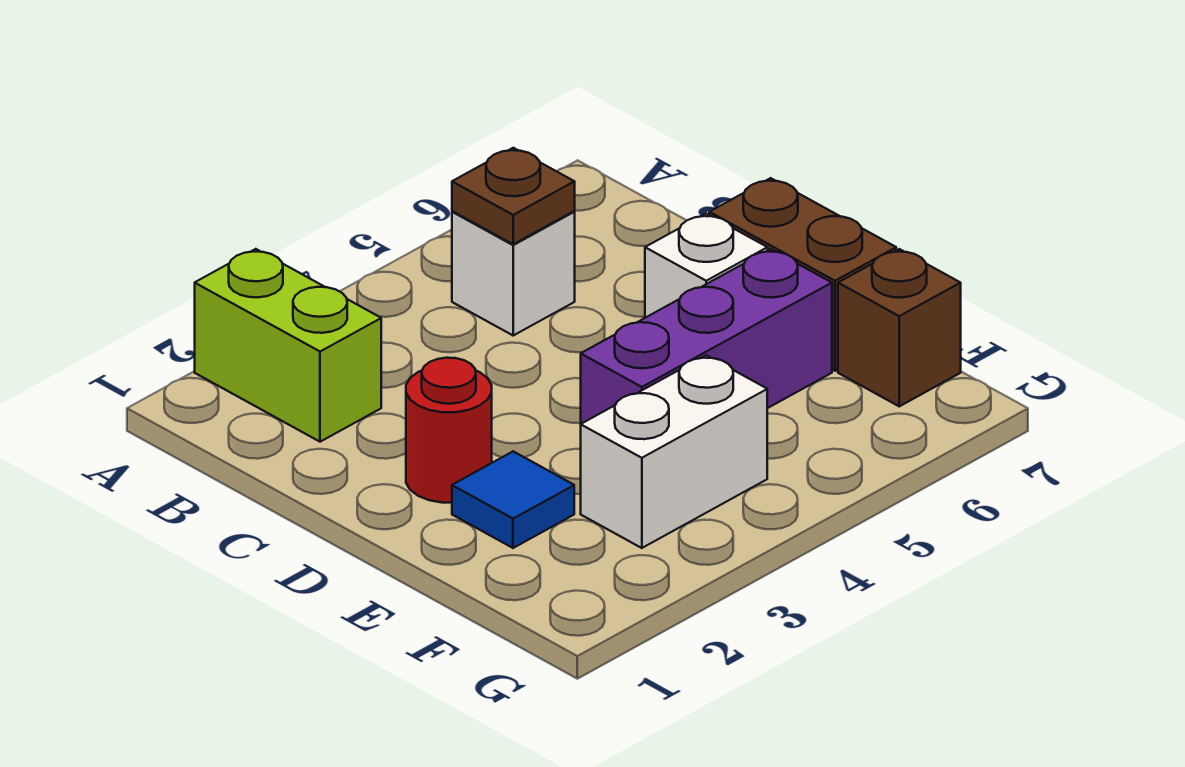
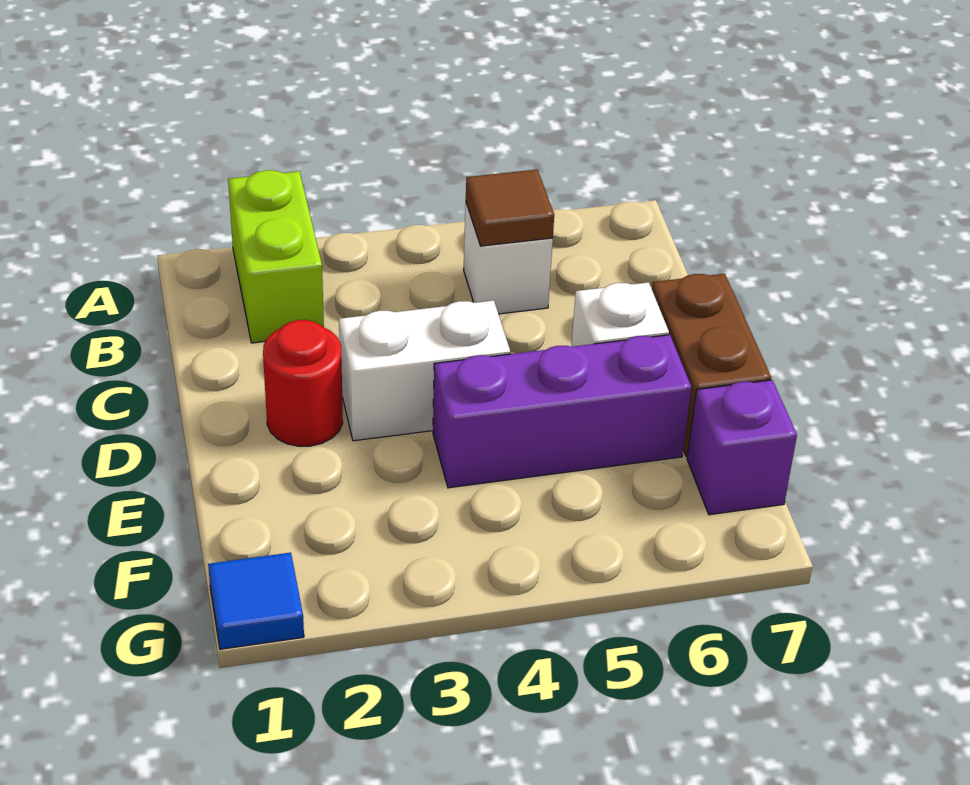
brown plate B5 level 2 -> brown tile B5 level 2
blue tile E2 level 1 -> blue tile G1 level 1
white brick F3:F4 level 1 -> white brick D3:D4 level 1
brown brick F7 level 1 -> purple brick F7 level 1

